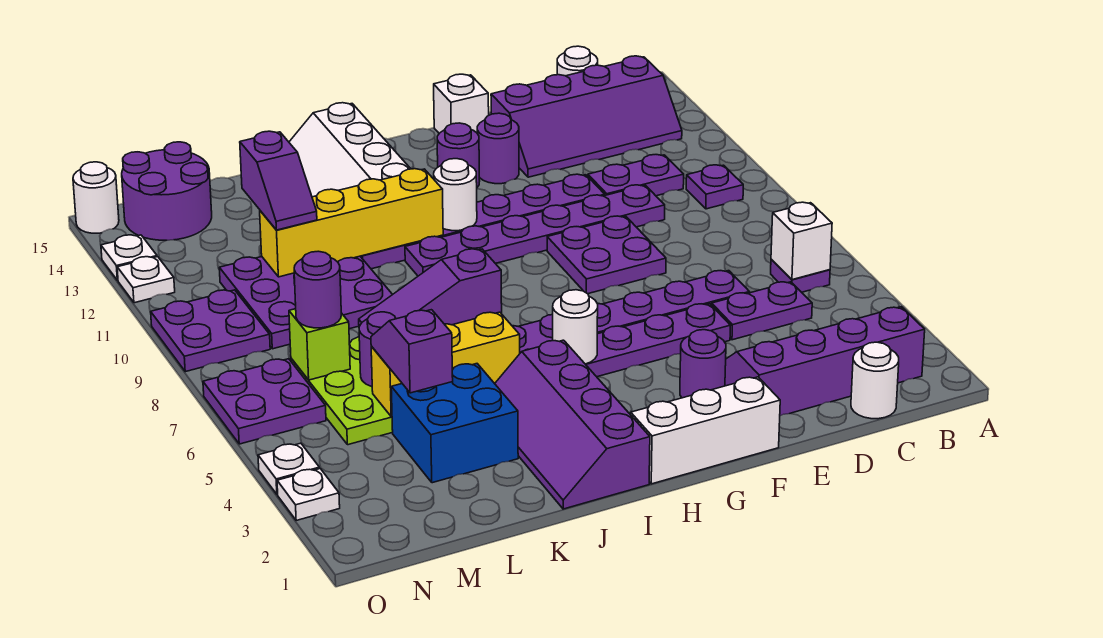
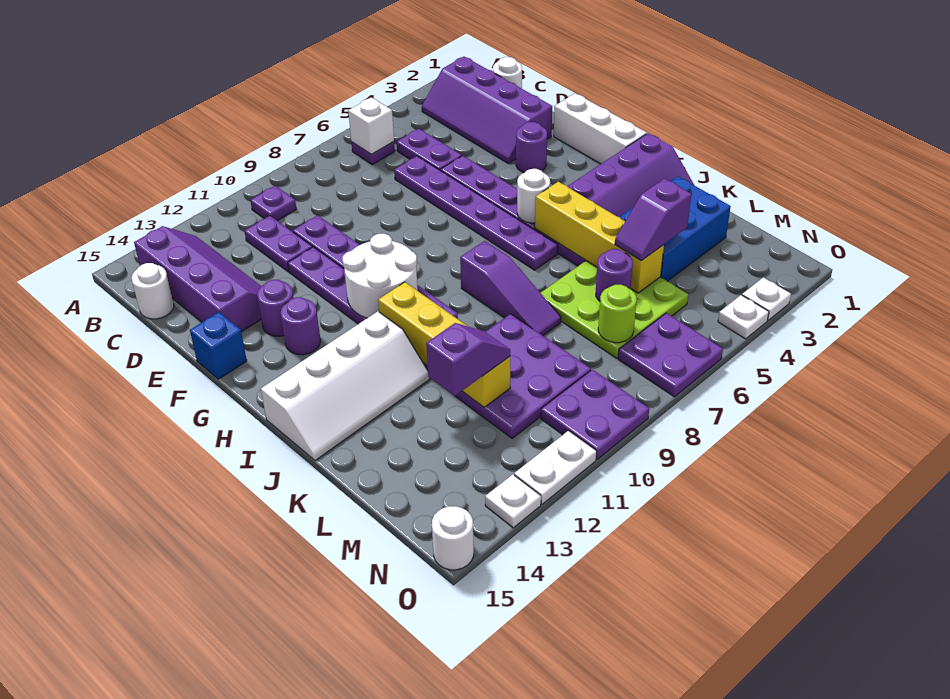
purple plate E8:F9 level 1 -> none
white brick F15 level 1 -> blue brick F15 level 1
white round brick H11 level 2 -> white round brick G10:H11 level 2
yellow brick J5:L5 level 2 -> yellow brick I5:L5 level 2
blue brick K3:L4 level 1 -> blue brick K2:L4 level 1
lime brick M7 level 2 -> lime round brick M7 level 2
purple round brick M7 level 3 -> none
purple round brick M14:N15 level 1 -> none
white plate O12 level 1 -> white plate O11:O12 level 1

